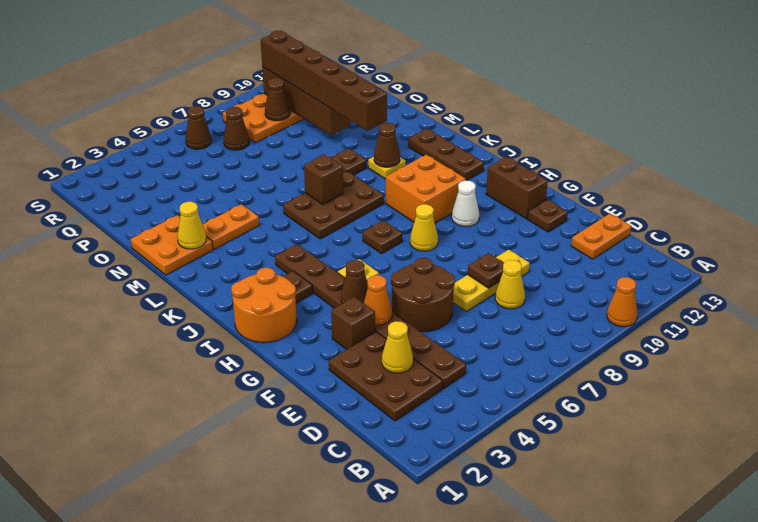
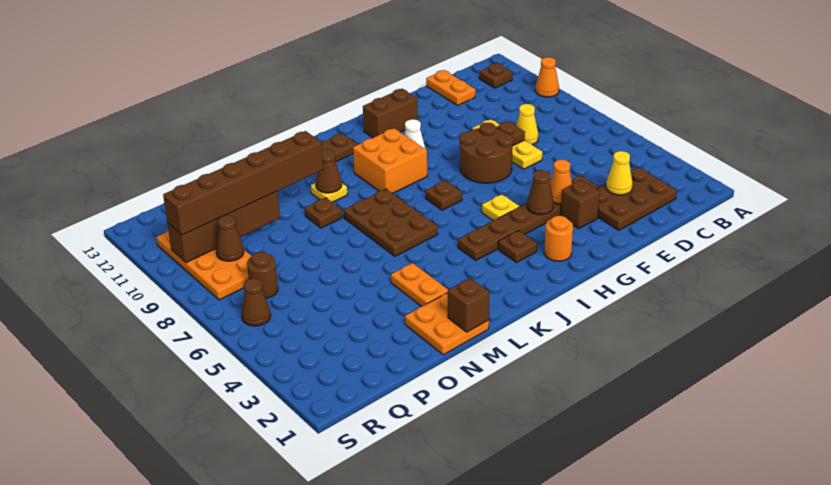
brown plate C4:J4 level 1 -> brown plate E4:J4 level 1
brown round brick E5:F6 level 1 -> brown round brick F7:G8 level 1
brown plate F12 level 1 -> brown plate B12 level 1
orange round brick H1:I2 level 1 -> orange round brick H2 level 1
yellow cone H8 level 1 -> none
brown brick L7 level 2 -> brown brick M1 level 2
yellow cone M2 level 2 -> none
brown cone Q7 level 1 -> brown round brick Q7 level 1

